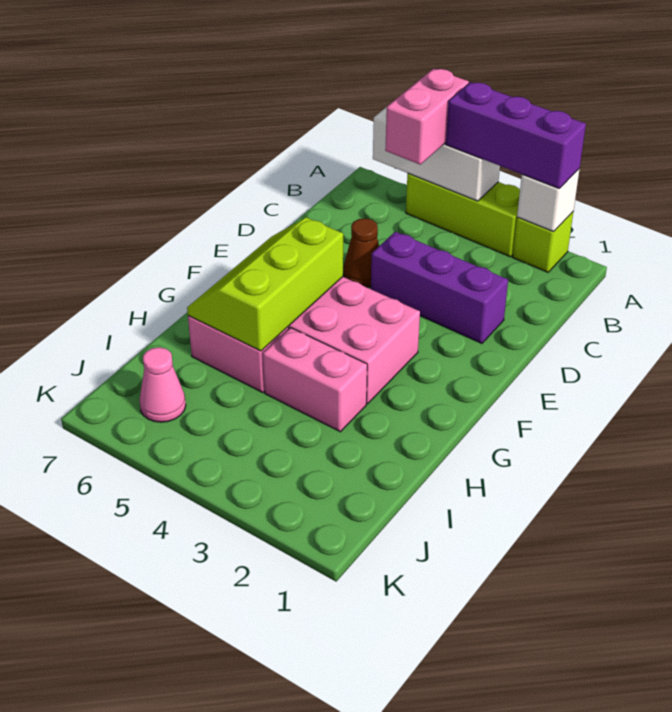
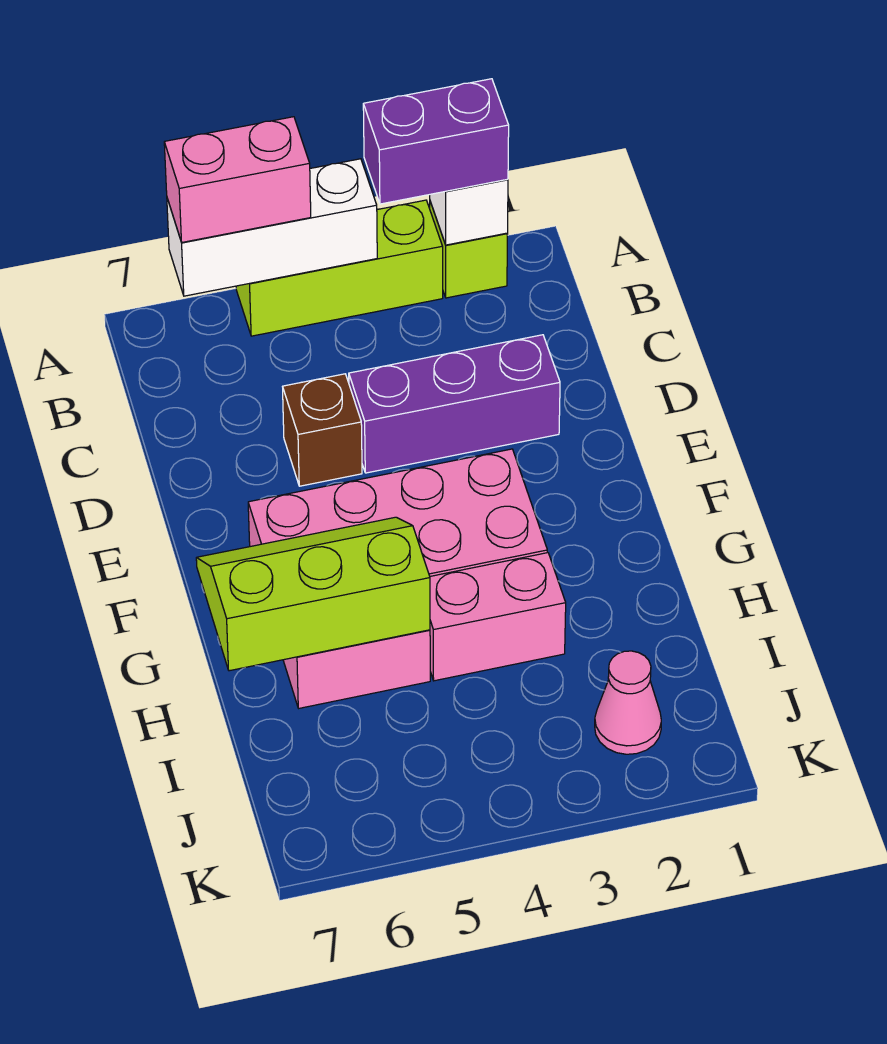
purple brick A2:A4 level 3 -> purple brick A2:A3 level 3
pink brick A5:B5 level 3 -> pink brick A5:A6 level 3
brown cone D5 level 1 -> brown brick D5 level 1
lime slope F5:H6 level 2 top 5 -> lime slope G5:H7 level 2 top H
pink cone J6 level 1 -> pink cone J2 level 1

